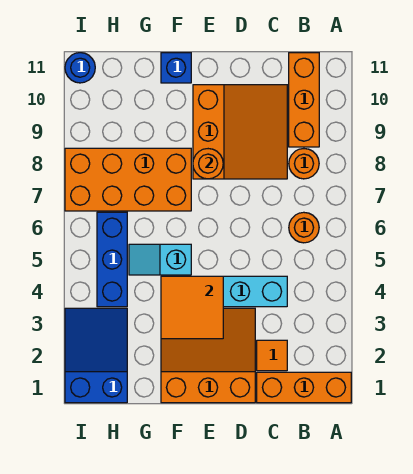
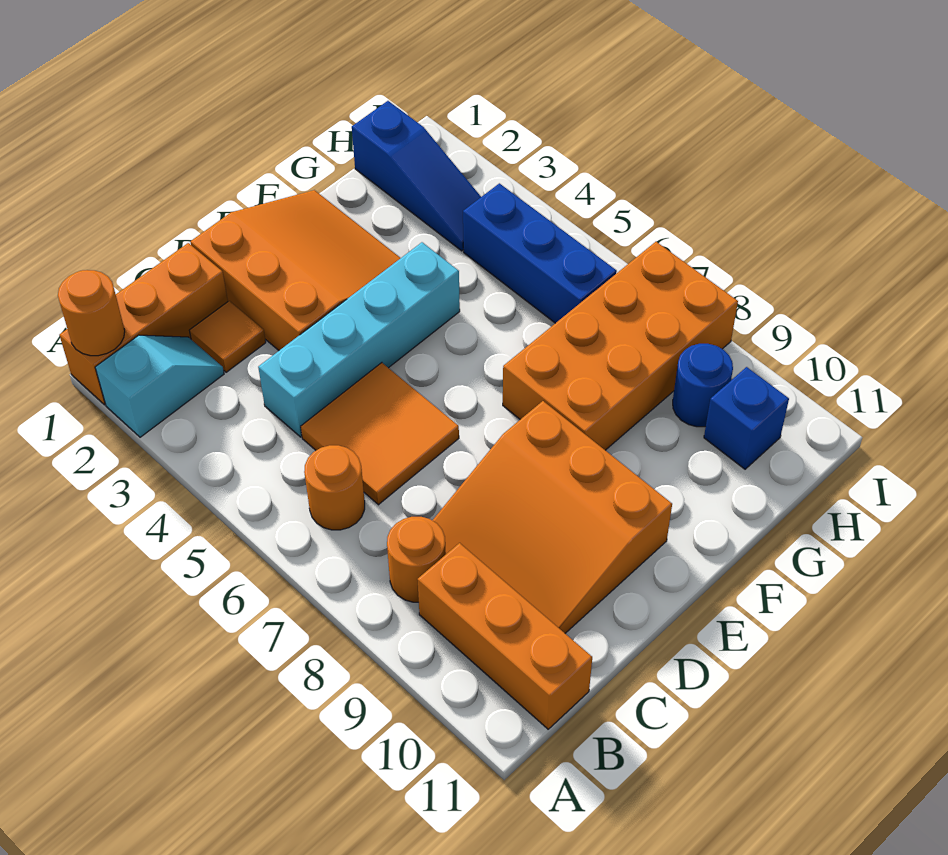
orange slope D1:F3 level 1 top 1 -> orange slope D1:F3 level 1 top D
orange tile E3:F4 level 2 -> orange tile C5:D6 level 1
orange round brick E8 level 2 -> orange round brick A1 level 2
cyan slope F5:G5 level 1 top F -> cyan slope A2:B2 level 1 top A
blue brick F11 level 1 -> blue brick H10 level 1
blue slope H1:I3 level 1 top 1 -> blue slope H1:H3 level 1 top 1
blue round brick I11 level 1 -> blue round brick H9 level 1

